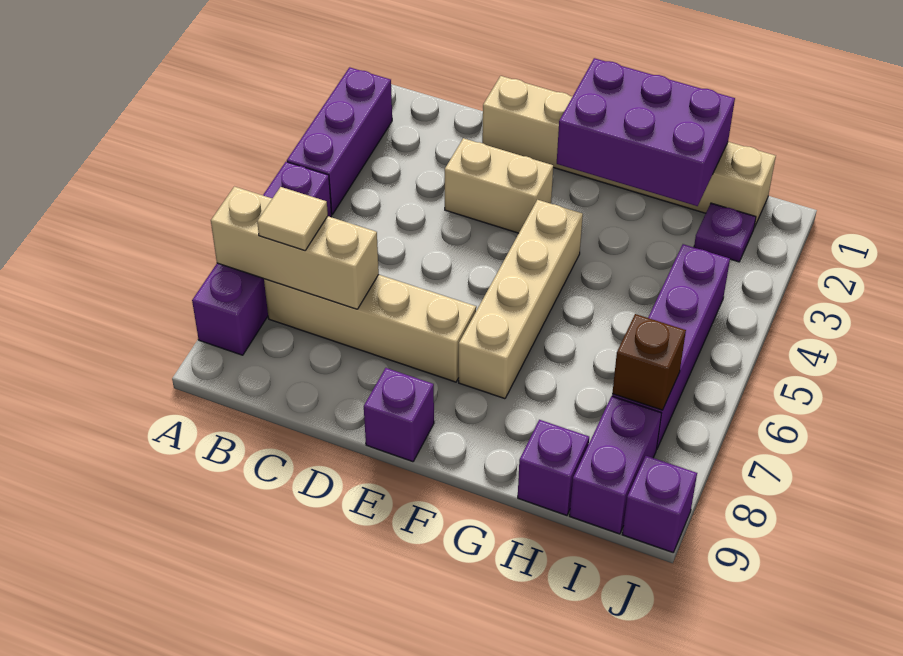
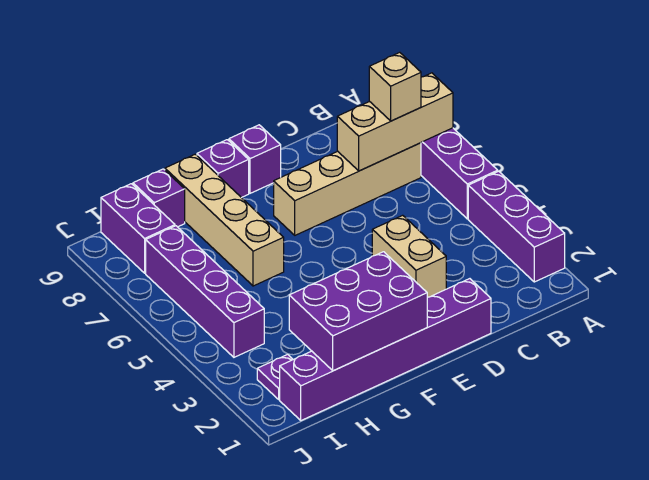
tan tile B7 level 3 -> tan brick B7 level 3
tan brick D1:I1 level 1 -> purple brick D1:I1 level 1
tan brick D3:E3 level 1 -> tan brick D3:D4 level 1
tan brick F4:F7 level 1 -> tan brick G6:G9 level 1
brown brick I7 level 2 -> none
purple brick J9 level 1 -> purple brick F9 level 1

